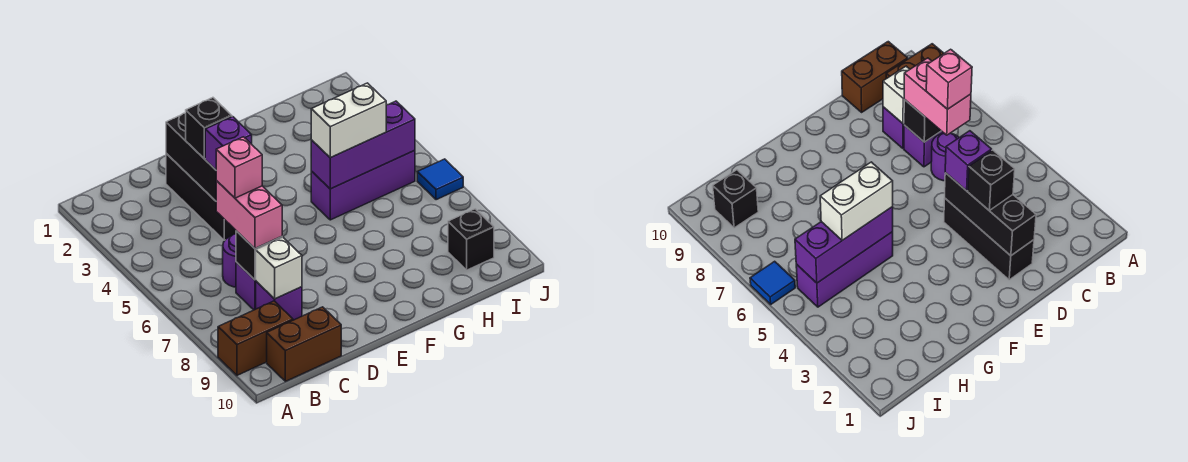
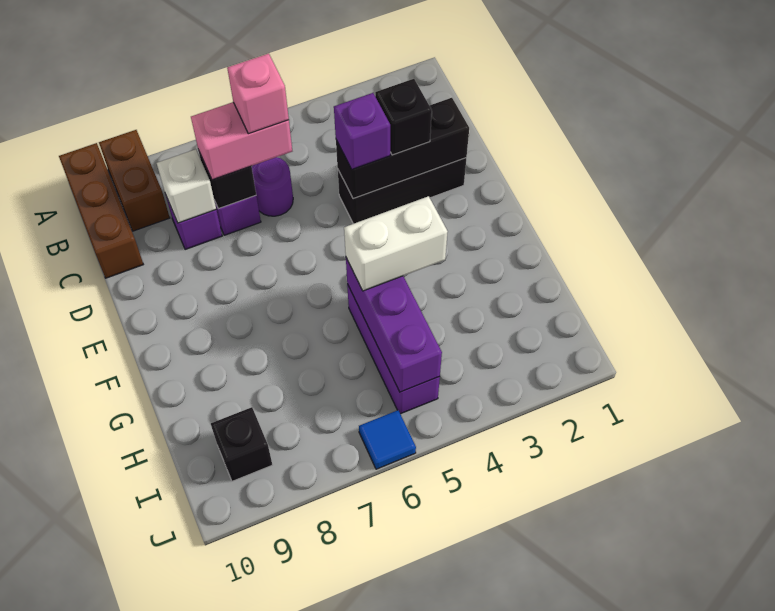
brown brick B10:C10 level 1 -> brown brick A10:C10 level 1
white brick G5:H5 level 3 -> white brick G4:G5 level 3

